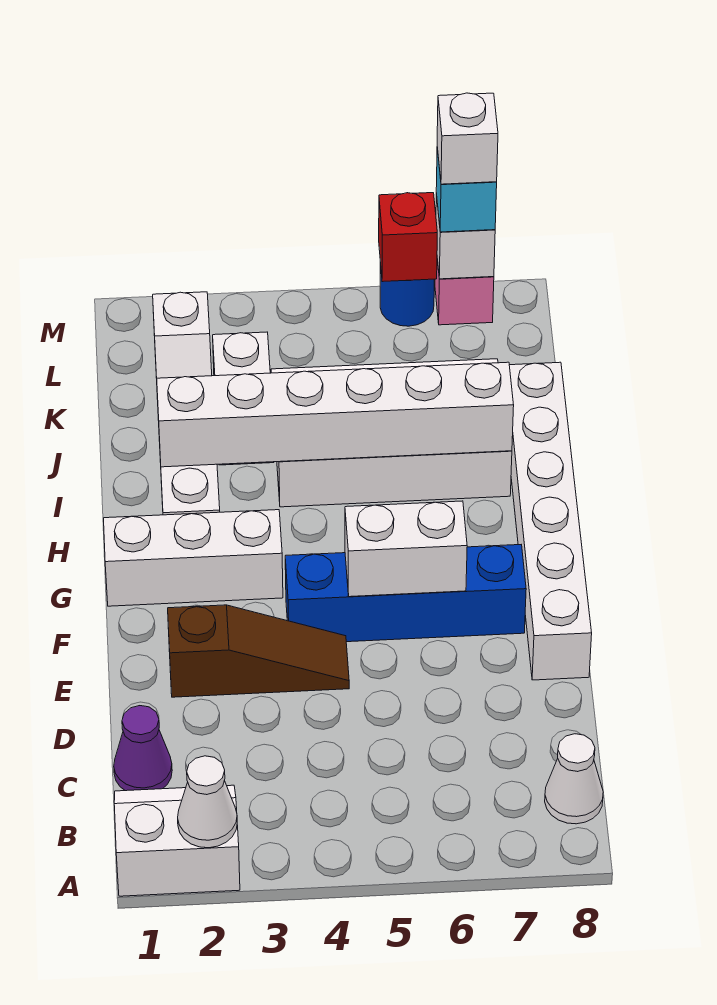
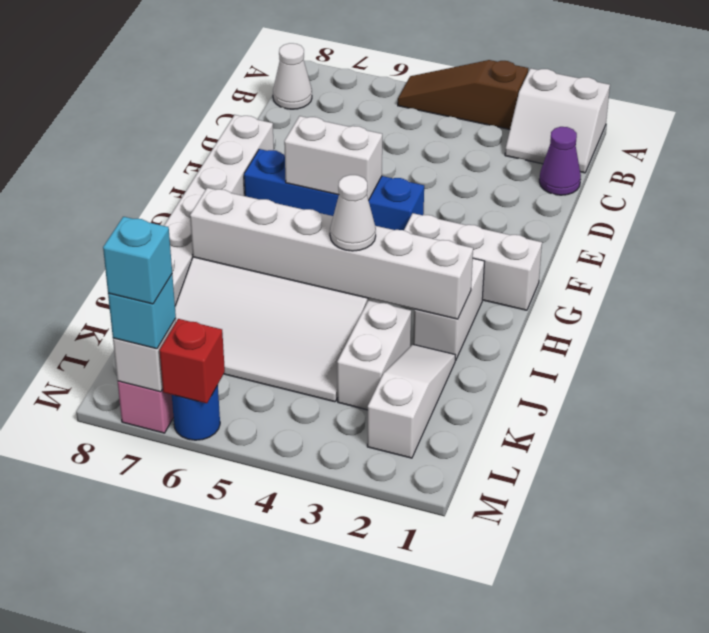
white cone A2 level 2 -> white cone I4 level 3
brown slope E2:E4 level 1 top 2 -> brown slope A3:A5 level 1 top 3
white brick M7 level 4 -> cyan brick M7 level 4

